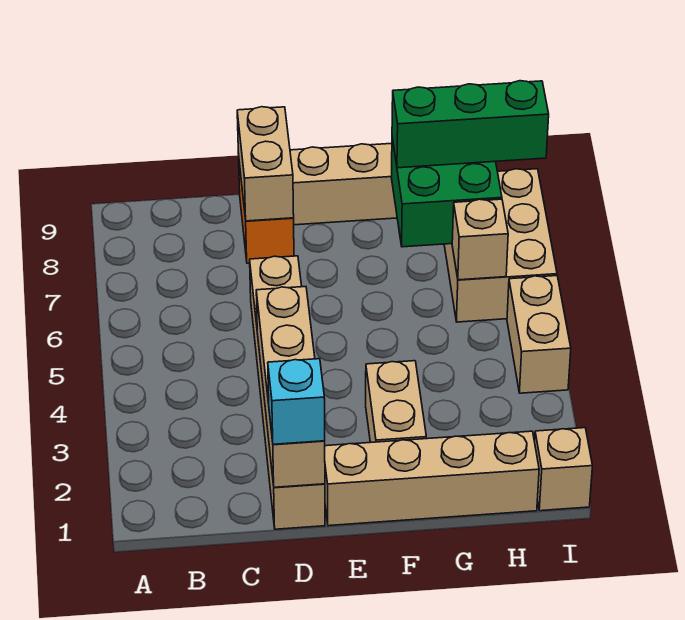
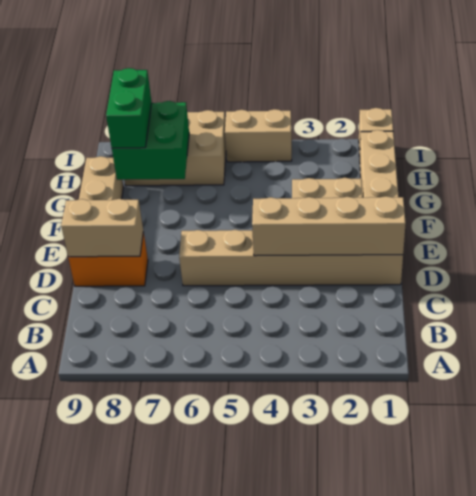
cyan brick D1 level 3 -> none
green brick G8:I8 level 3 -> green brick G8:H8 level 3
tan brick H6 level 2 -> none

